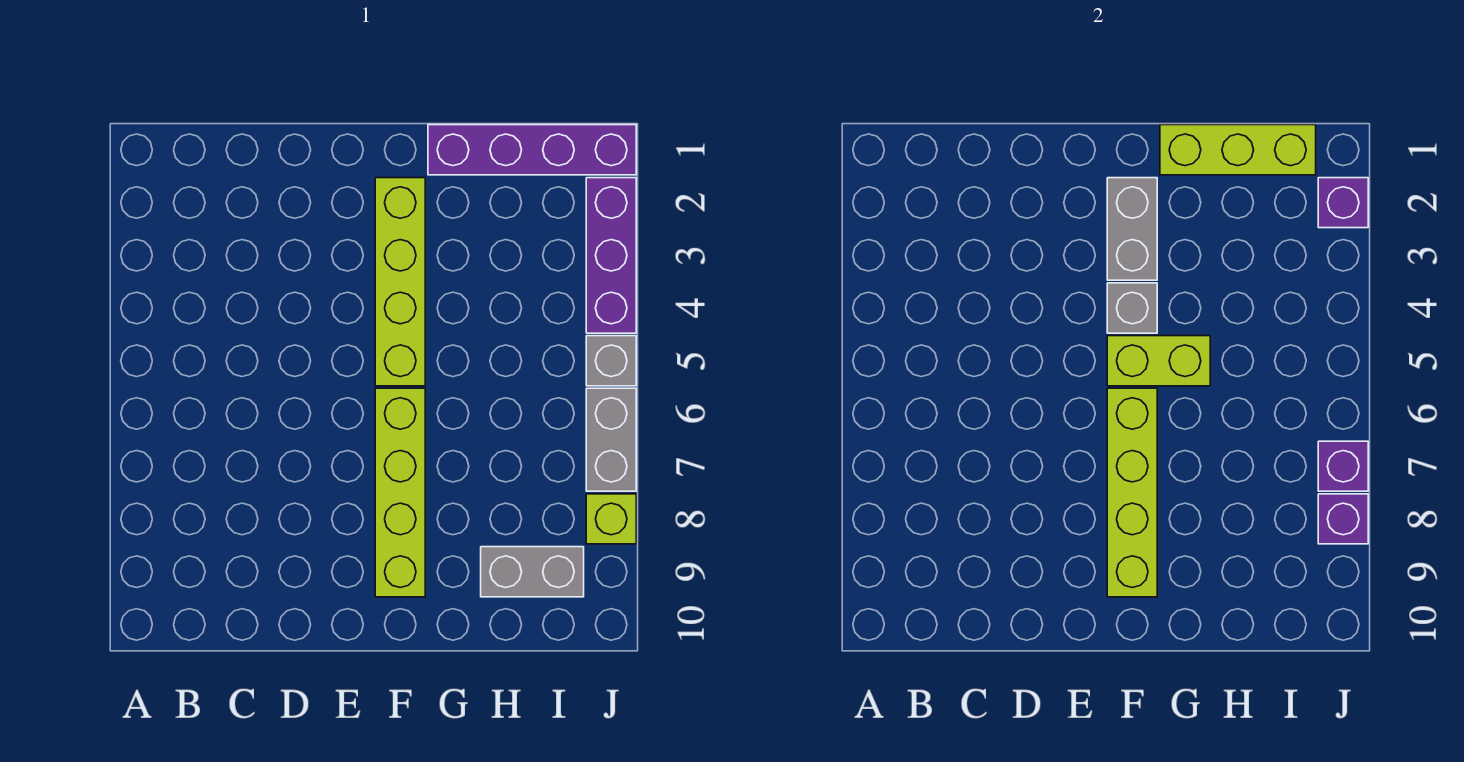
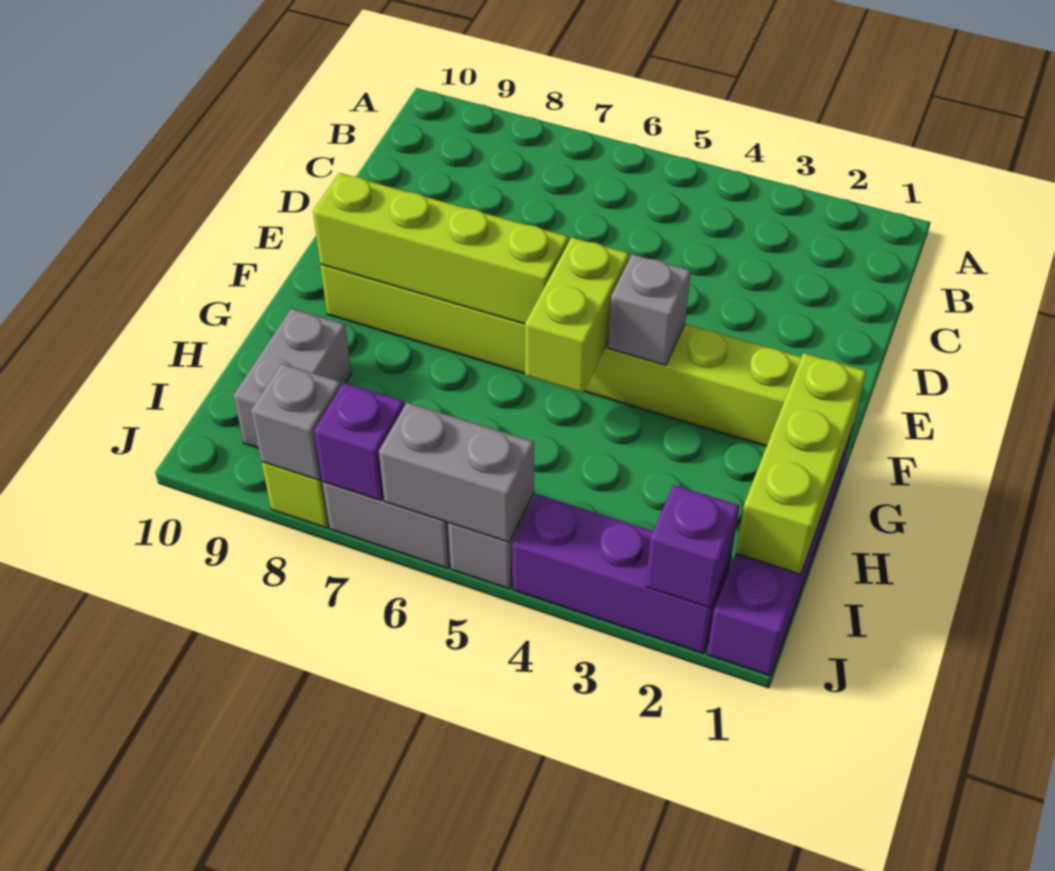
grey brick F2:F3 level 2 -> grey brick J5:J6 level 2
purple brick J8 level 2 -> grey brick J8 level 2

